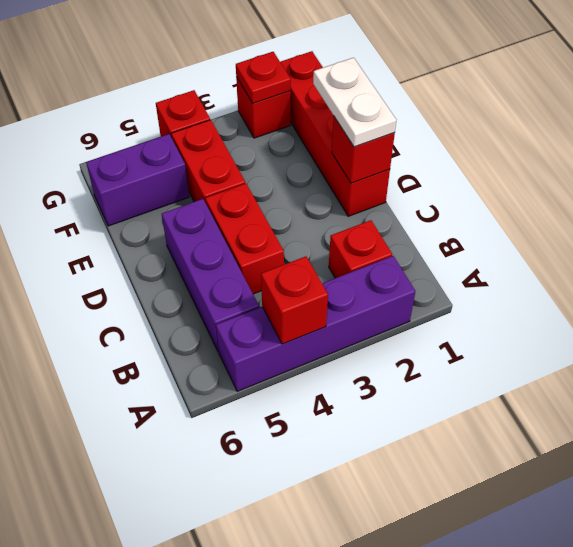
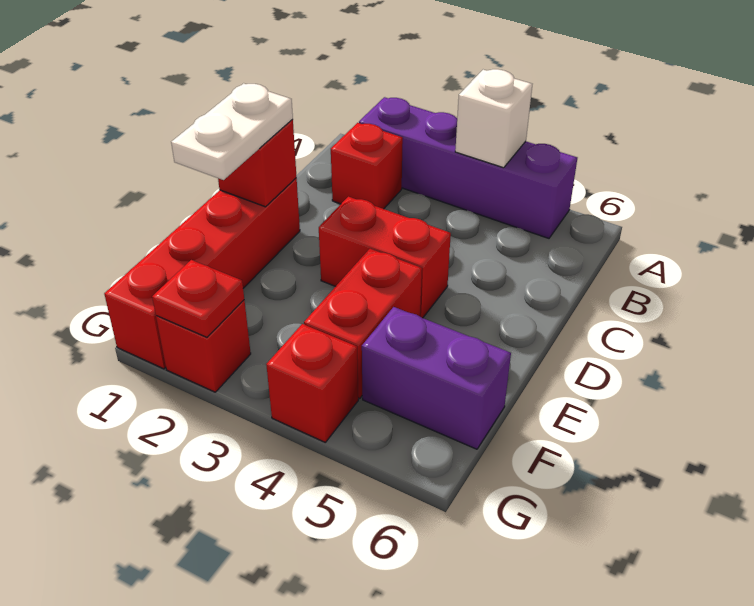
red brick A4 level 2 -> white brick A4 level 2
purple brick B5:D5 level 1 -> none
red brick C4:D4 level 1 -> red brick D3:D4 level 1

